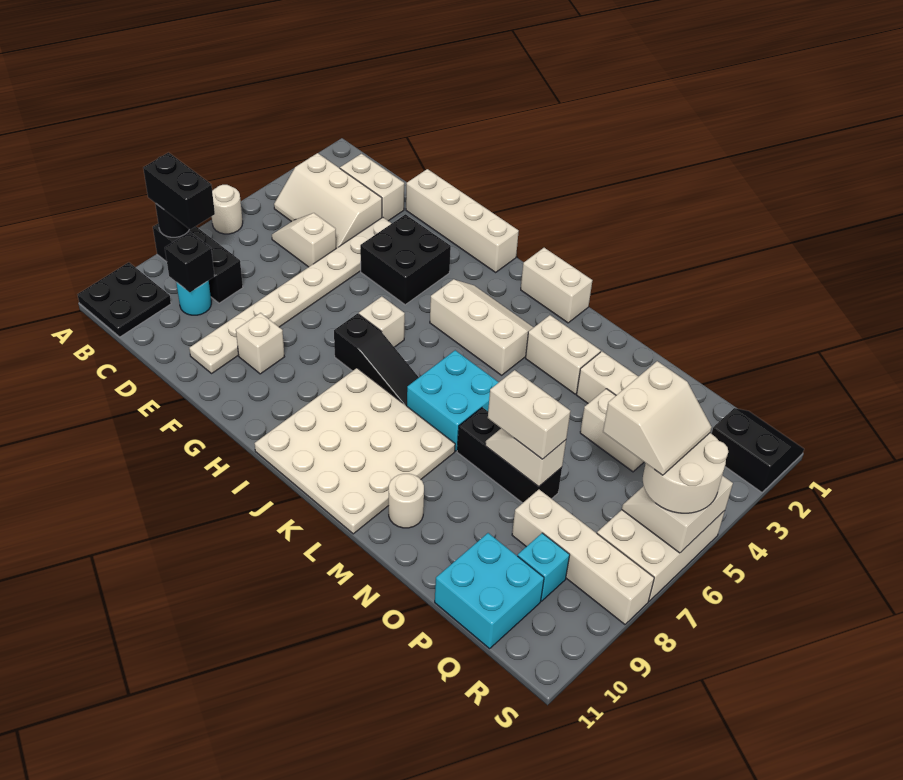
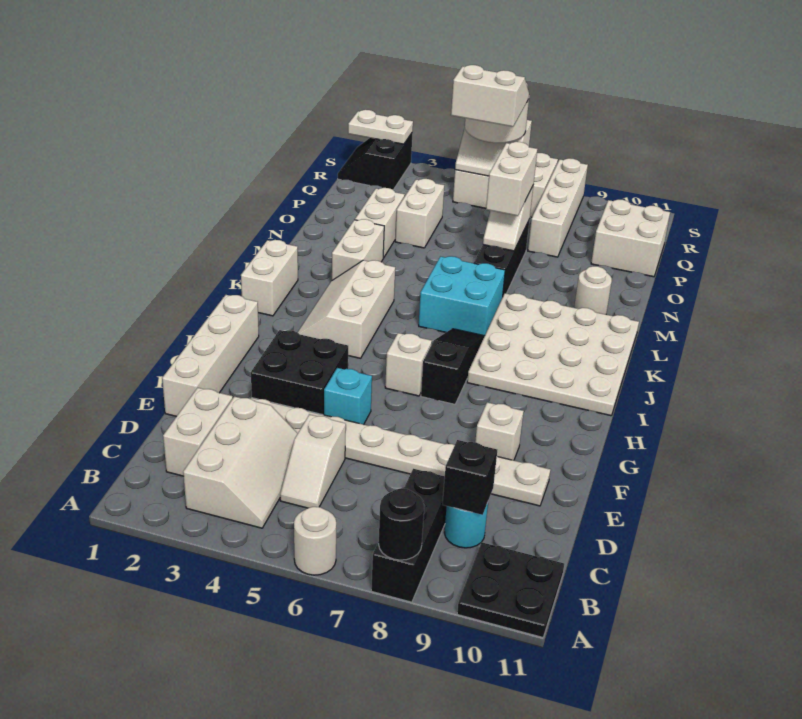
black brick A8:B8 level 3 -> none
cyan brick P10:Q11 level 1 -> white brick P10:Q11 level 1
cyan brick Q9 level 1 -> cyan brick F5 level 1
none -> white plate S1:S2 level 2

